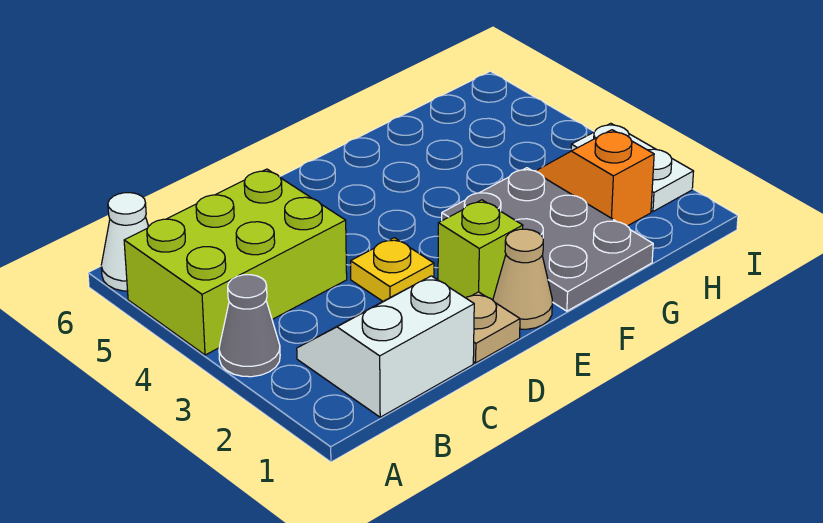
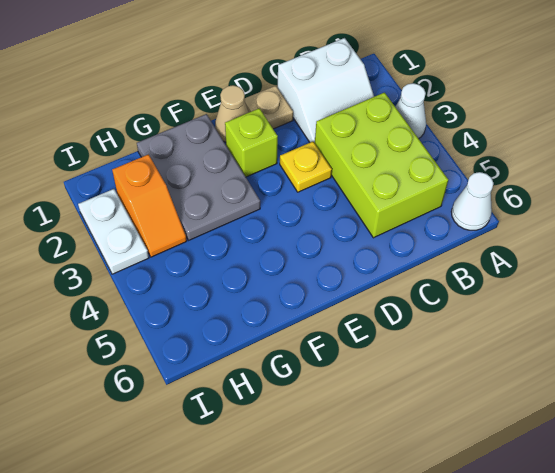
grey cone A3 level 1 -> white cone A3 level 1
lime brick A4:C5 level 1 -> lime brick B3:C5 level 1

